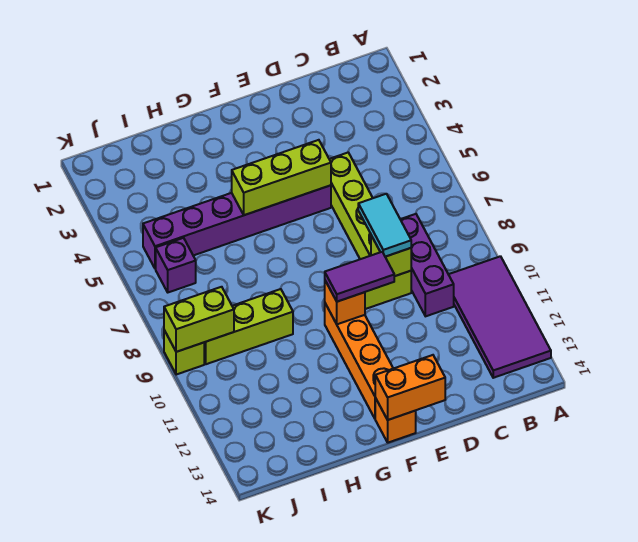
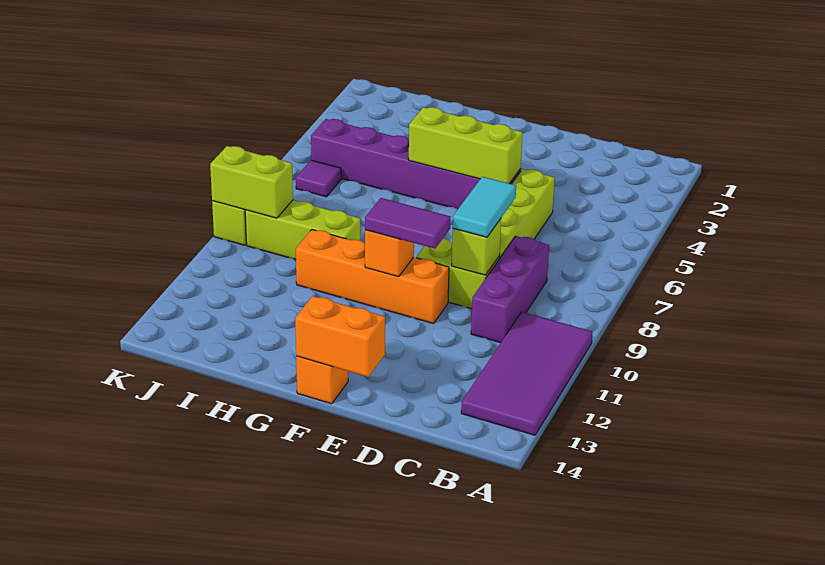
orange brick F10:F13 level 1 -> orange brick E10:H10 level 1
purple brick J6 level 1 -> purple tile J6 level 1

